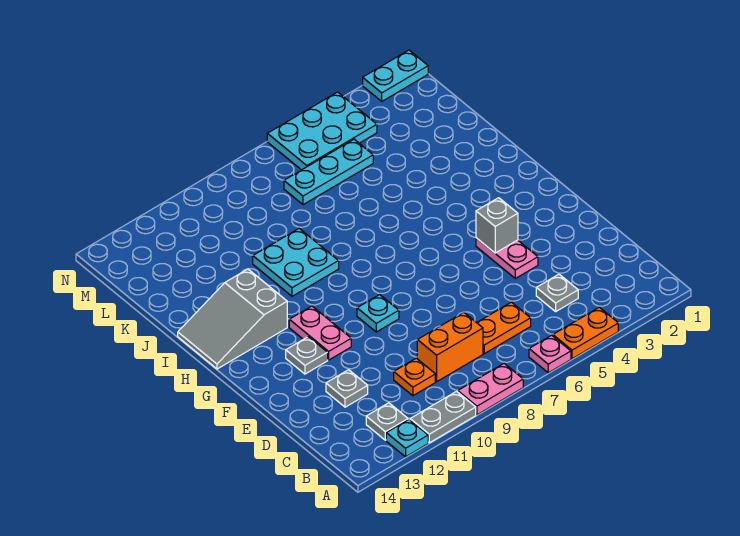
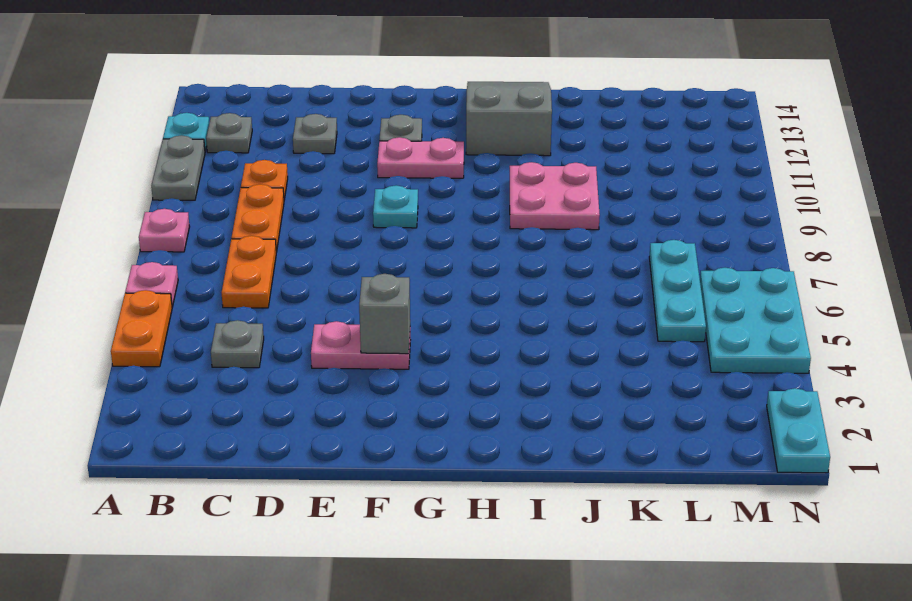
pink plate A8:A9 level 1 -> pink plate A8 level 1
orange brick C8:C9 level 1 -> orange plate C8:C9 level 1
cyan plate I9:J10 level 1 -> pink plate I9:J10 level 1

